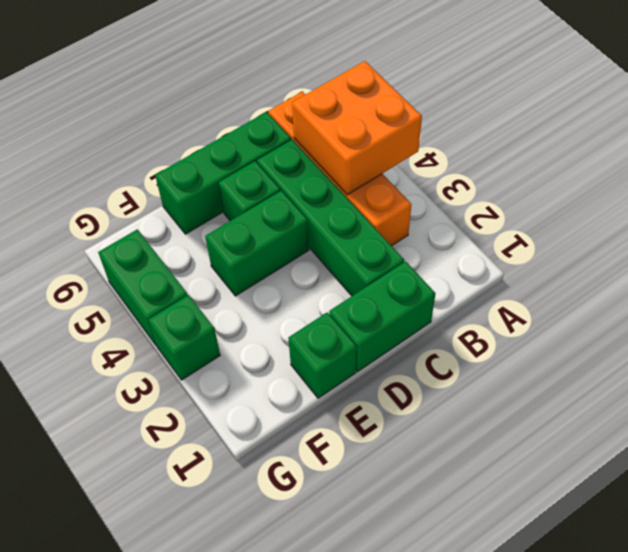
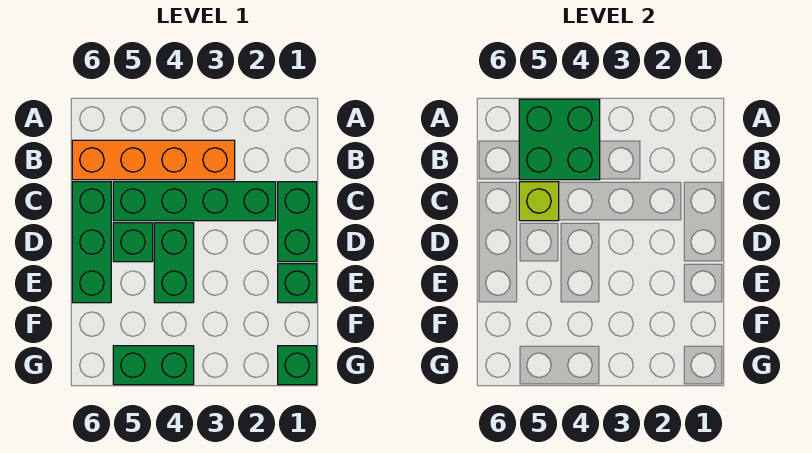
orange brick A4:B5 level 2 -> green brick A4:B5 level 2
none -> lime brick C5 level 2
green brick G3 level 1 -> green brick G1 level 1

